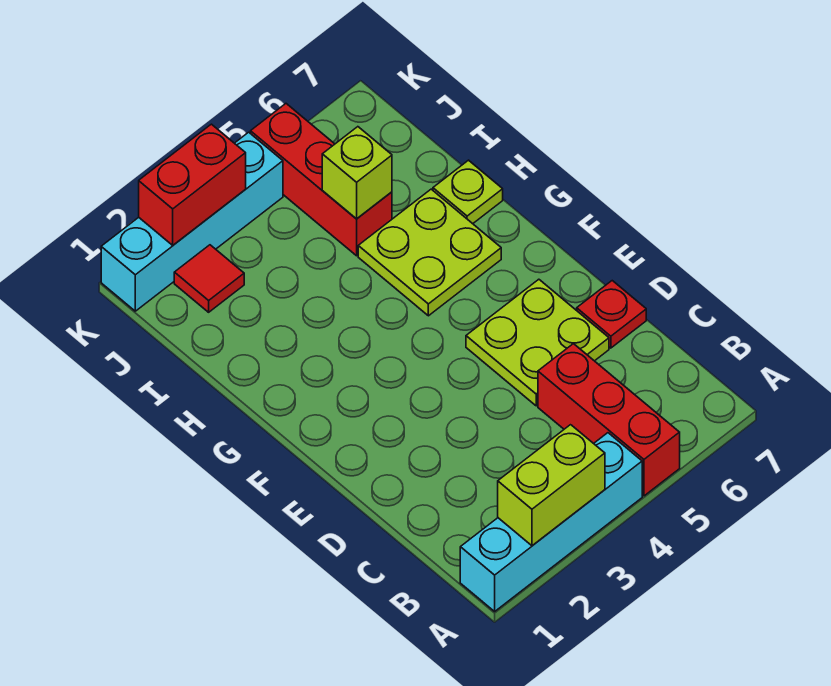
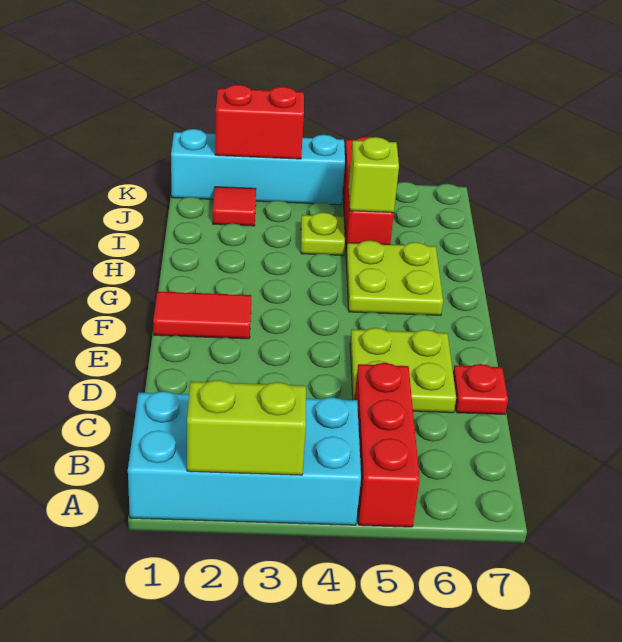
cyan brick A1:A4 level 1 -> cyan brick A1:B4 level 1
none -> red tile F1:F2 level 1
lime plate H7 level 1 -> lime plate I4 level 1

